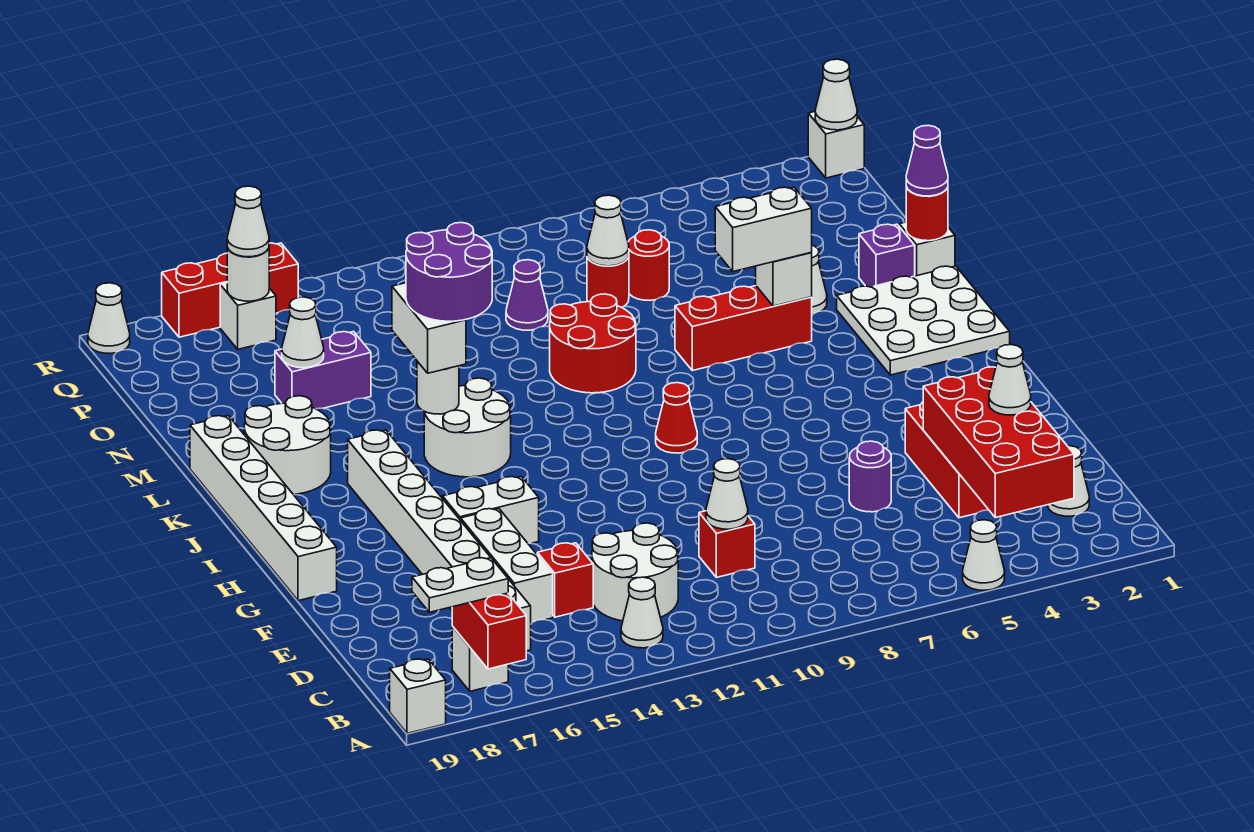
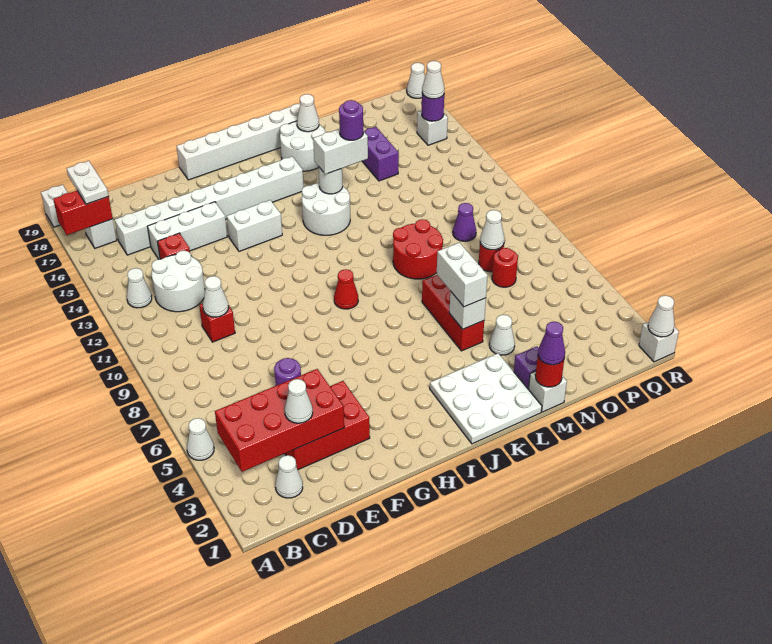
white brick G14:G15 level 1 -> white brick G14:H14 level 1
purple round brick K13:L14 level 4 -> purple round brick L14 level 4
white cone N16 level 2 -> white cone L18 level 2
white round brick Q16 level 2 -> purple round brick Q16 level 2
red brick R15:R17 level 1 -> none

